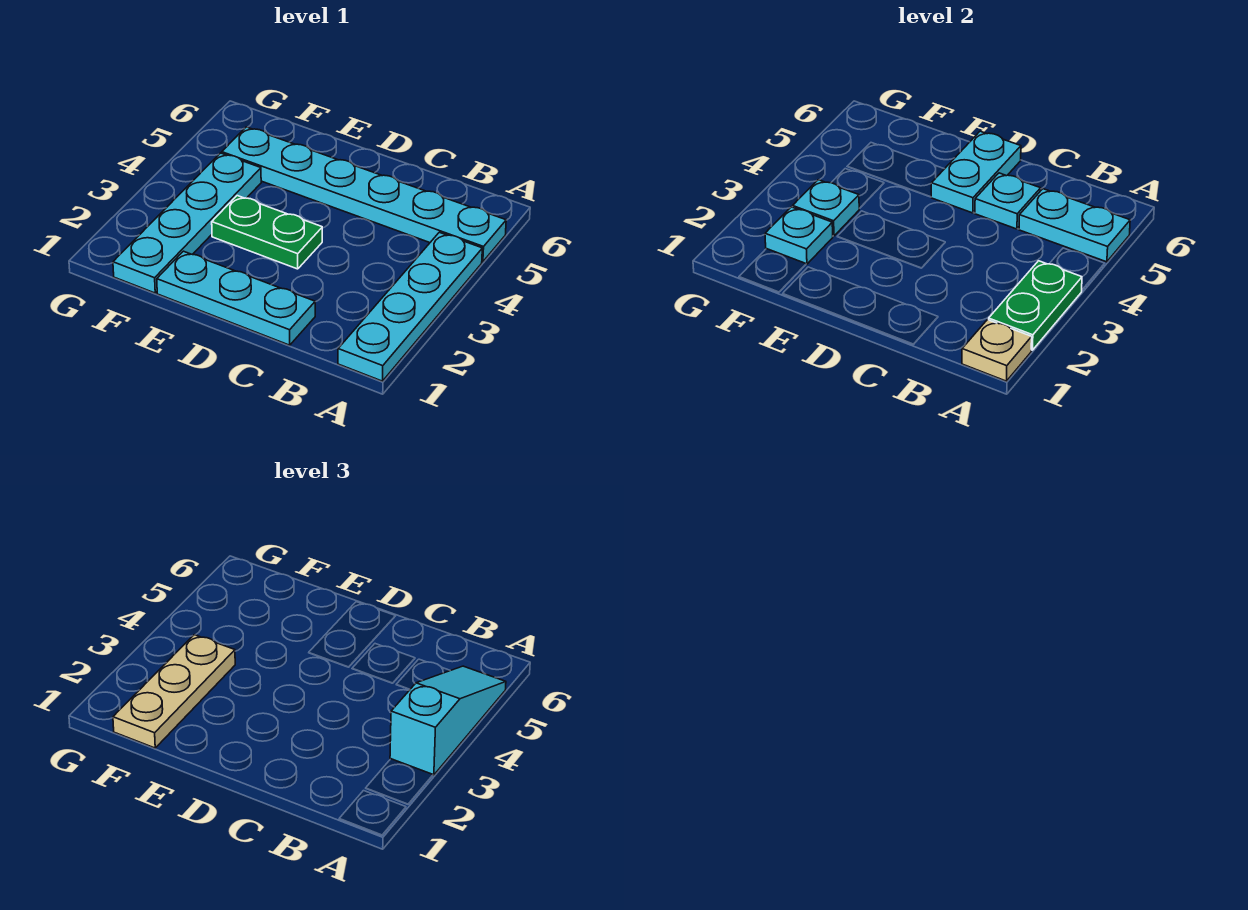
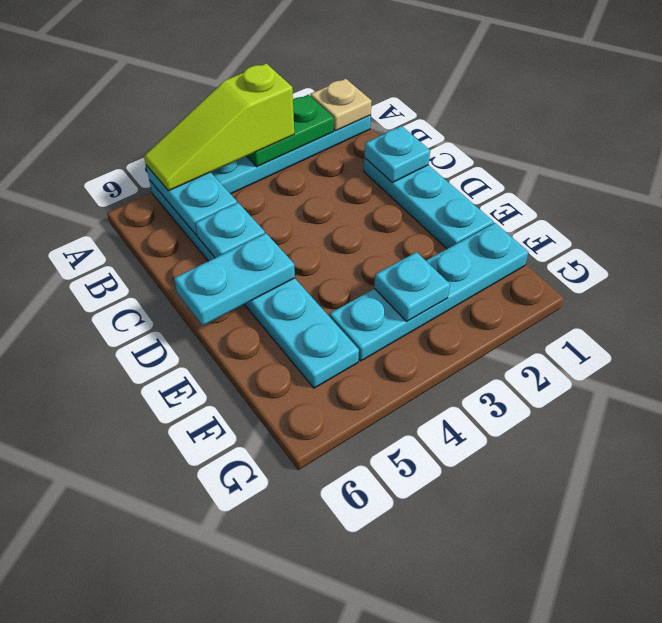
cyan slope A3:A5 level 3 top 3 -> lime slope A3:A5 level 3 top 3
green plate D3:E3 level 1 -> none
tan plate F1:F3 level 3 -> none
cyan plate F2 level 2 -> cyan plate C1 level 2

